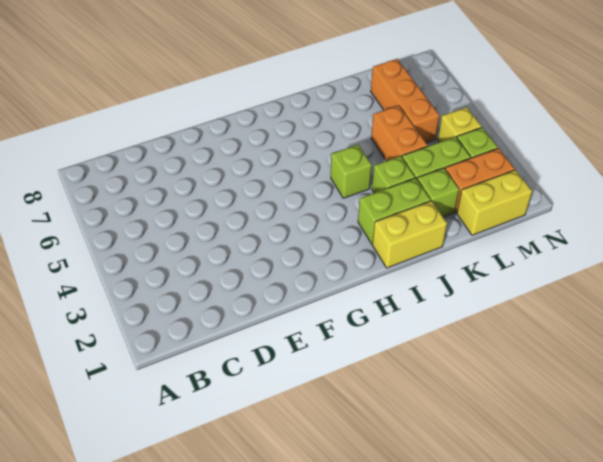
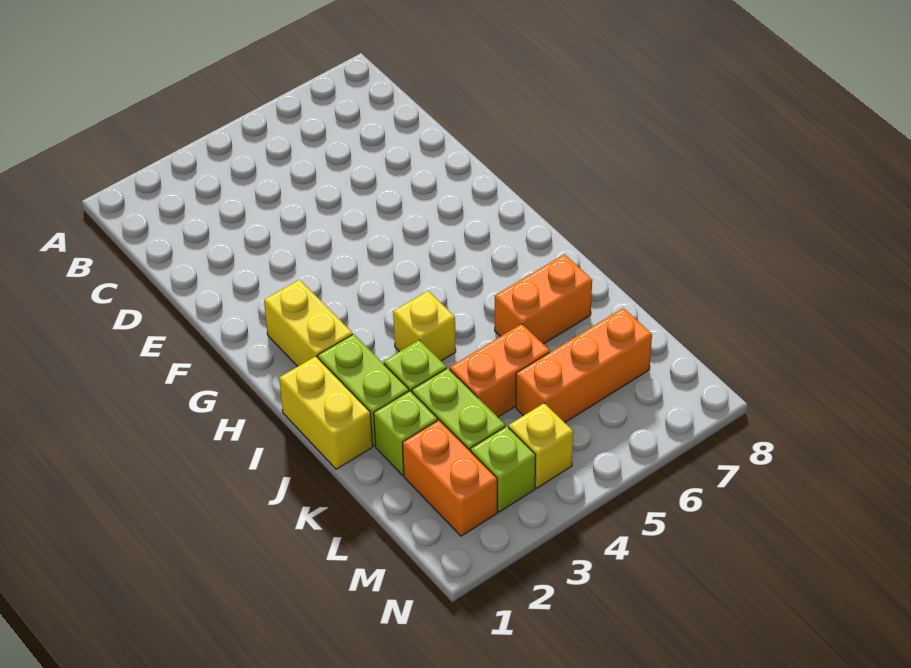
lime brick I4 level 1 -> yellow brick I4 level 1
none -> orange brick J6:J7 level 1
yellow brick L1:M1 level 1 -> yellow brick G2:H2 level 1

